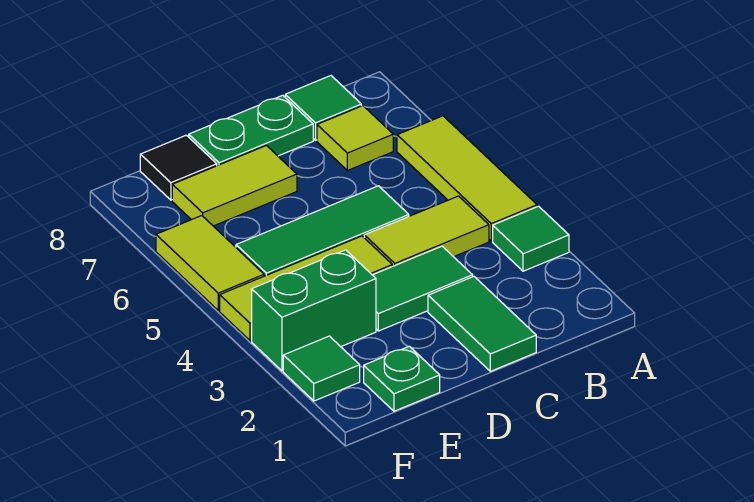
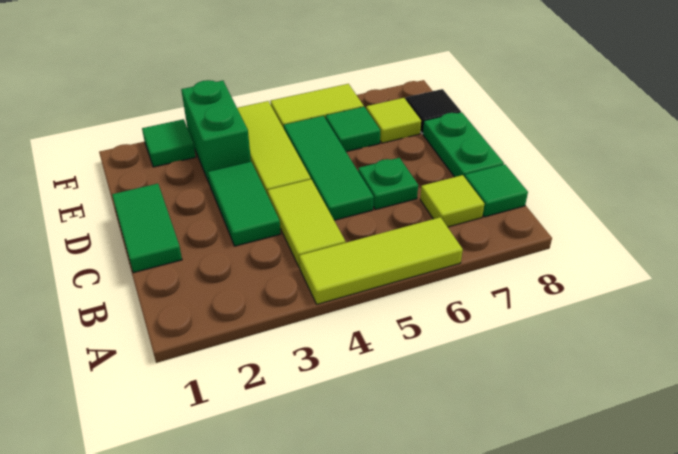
green tile A3 level 1 -> green tile E6 level 1
green tile C1:C2 level 1 -> green tile C1:D1 level 1
lime tile D7:E7 level 1 -> lime tile E7 level 1
green plate E1 level 1 -> green plate C6 level 1

